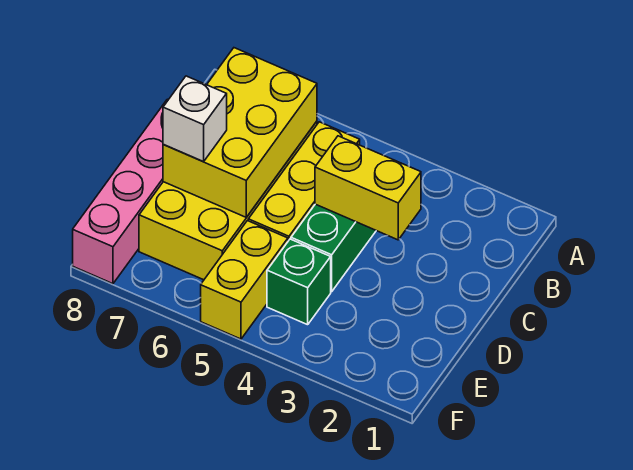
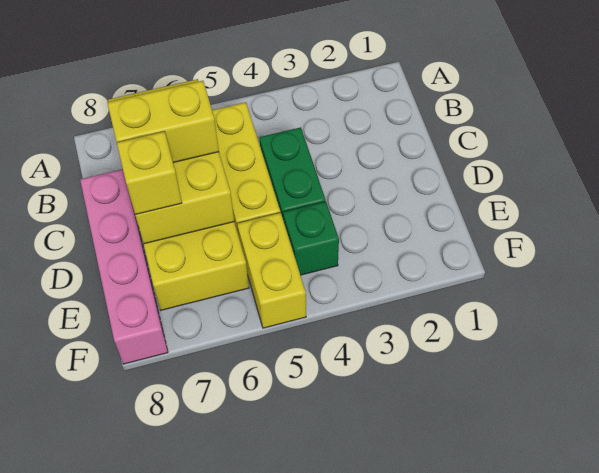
yellow brick C3:C4 level 2 -> yellow brick C6:C7 level 3
white brick D7 level 3 -> yellow brick D7 level 3

